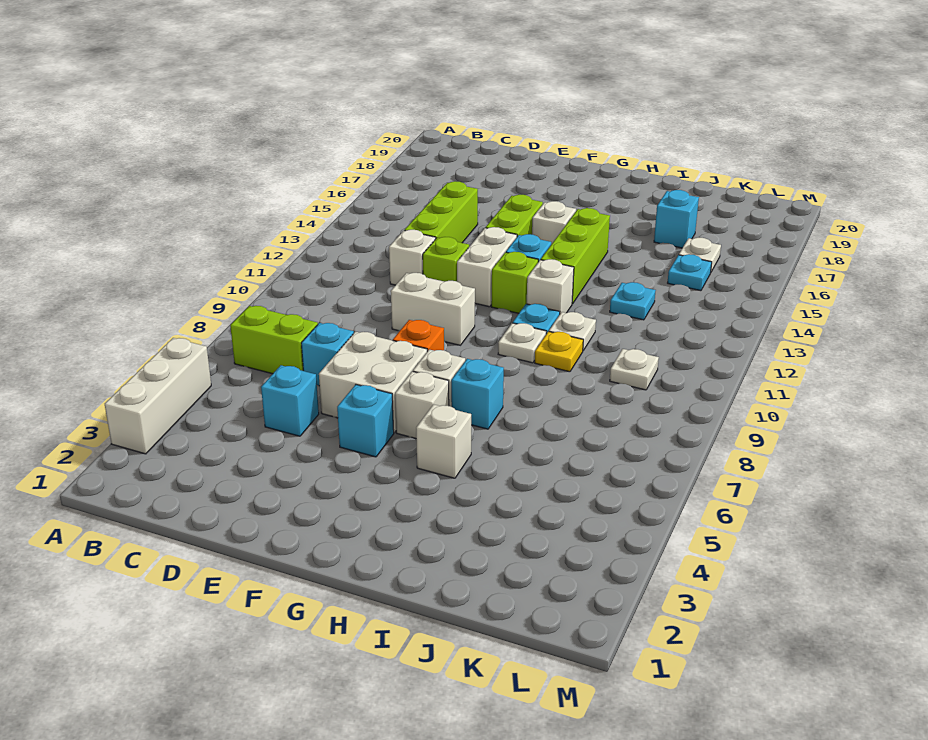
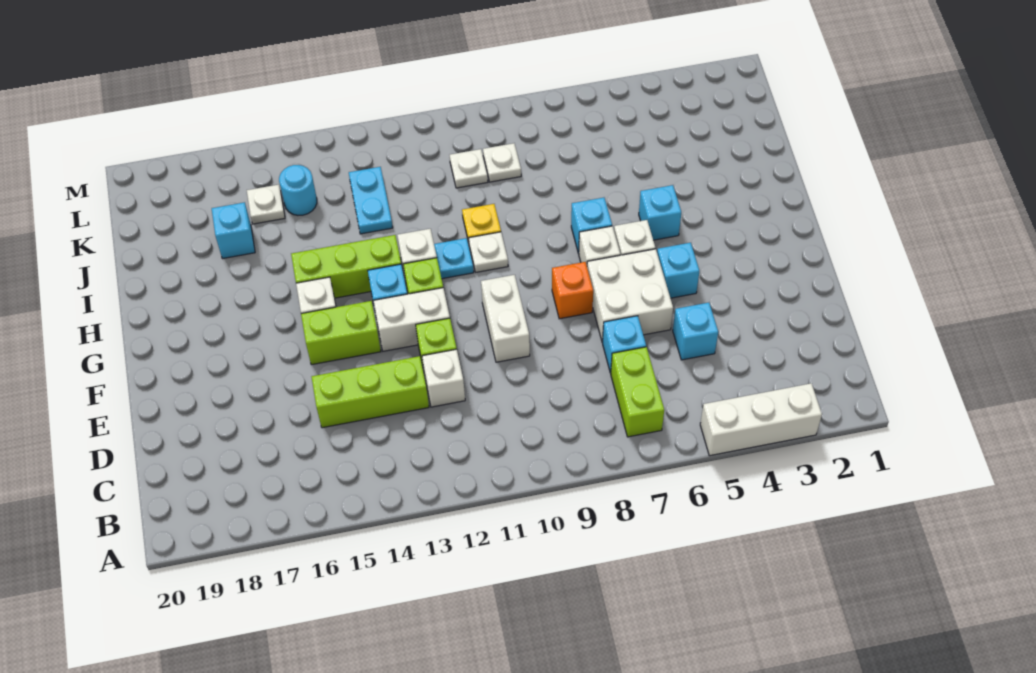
white brick H5 level 1 -> cyan brick H5 level 1
white plate I11 level 1 -> white plate K9 level 1
cyan plate J13 level 1 -> cyan plate J13:K13 level 1
cyan plate K15 level 1 -> cyan round brick K15 level 1

